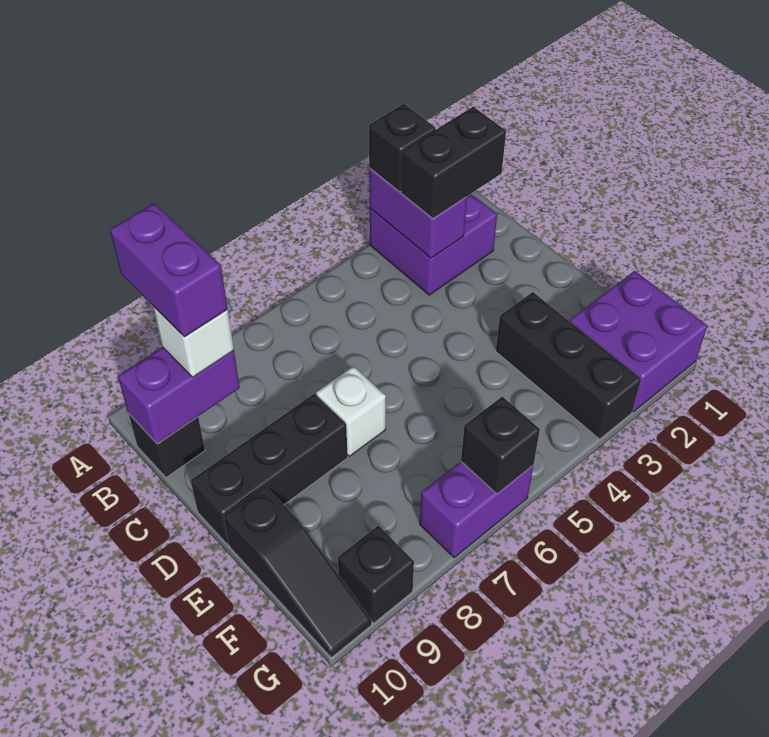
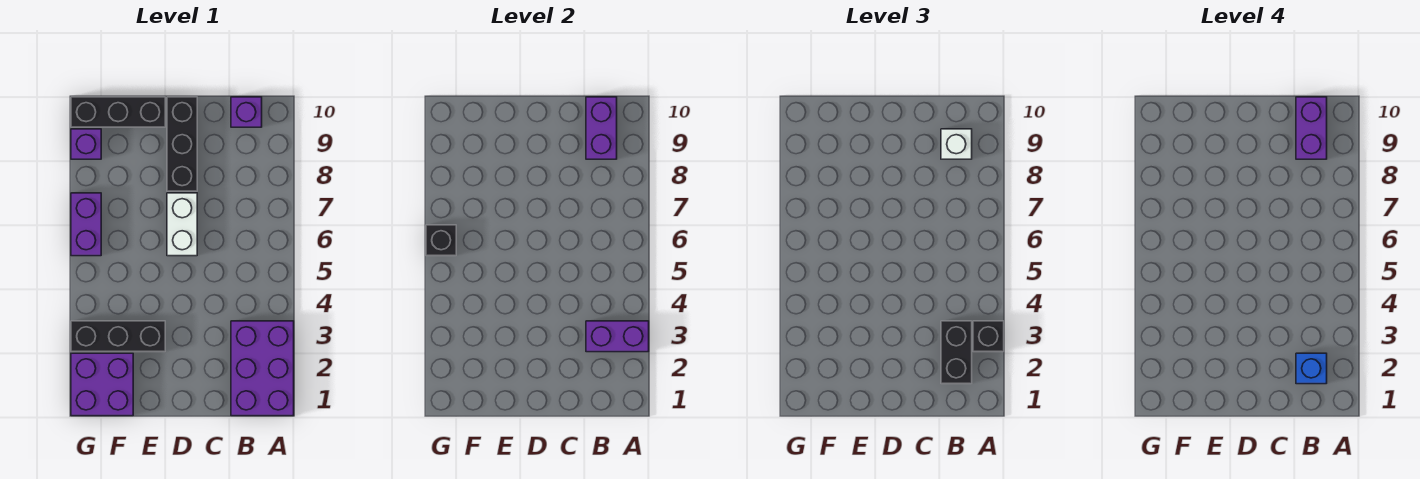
purple brick A2:B3 level 1 -> purple brick A1:B3 level 1
purple brick A9:B9 level 4 -> purple brick B9:B10 level 4
none -> blue brick B2 level 4
black brick B10 level 1 -> purple brick B10 level 1
white brick D7 level 1 -> white brick D6:D7 level 1
black slope E10:G10 level 1 top E -> black brick E10:G10 level 1
black brick G9 level 1 -> purple brick G9 level 1

